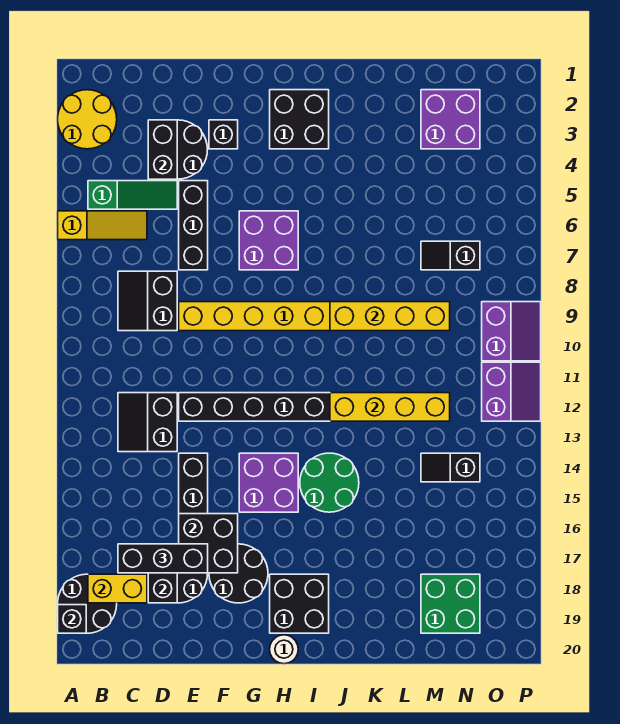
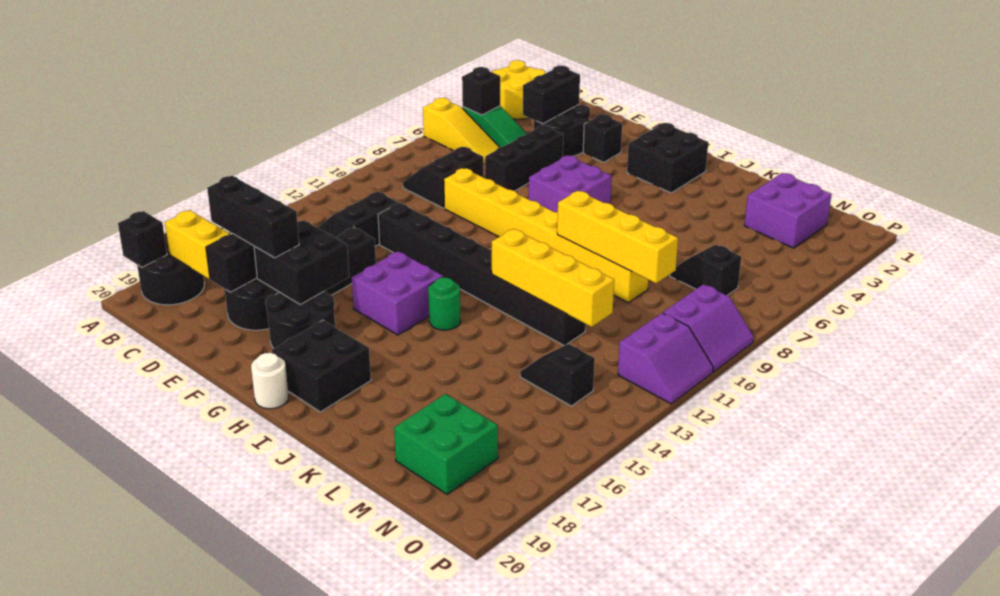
none -> black brick B5 level 2
green round brick I14:J15 level 1 -> green round brick I14 level 1

